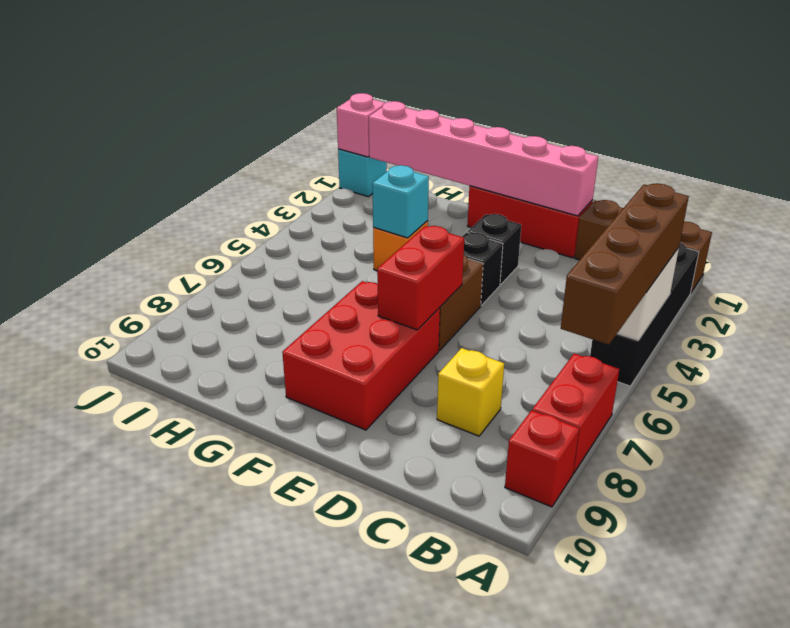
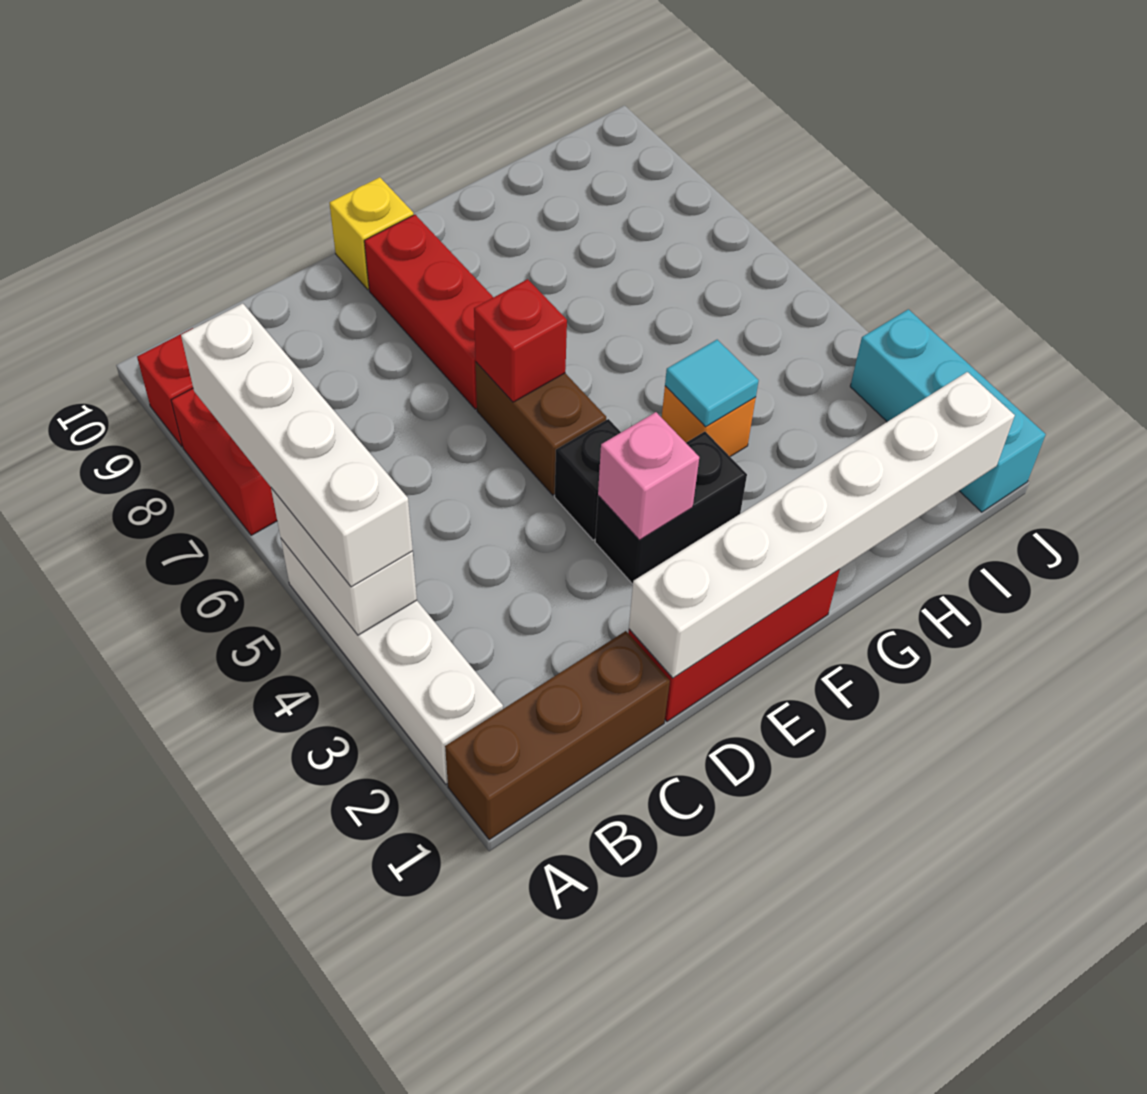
black brick A2:A5 level 1 -> white brick A2:A5 level 1
brown brick A4:A7 level 3 -> white brick A4:A7 level 3
yellow brick C8 level 1 -> yellow brick E10 level 1
pink brick D1:I1 level 2 -> white brick D1:I1 level 2
black brick E3 level 1 -> black brick E3:F3 level 1
red brick E6:E7 level 2 -> red brick E6 level 2
red brick E7:F9 level 1 -> red brick E7:E9 level 1
cyan brick G4 level 2 -> cyan tile G4 level 2
cyan brick J1 level 1 -> cyan brick J1:J3 level 1
pink brick J1 level 2 -> pink brick E3 level 2

